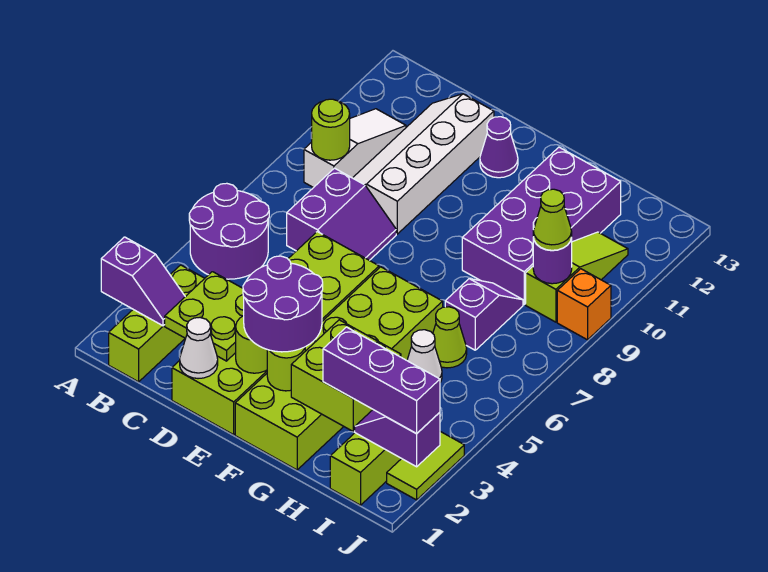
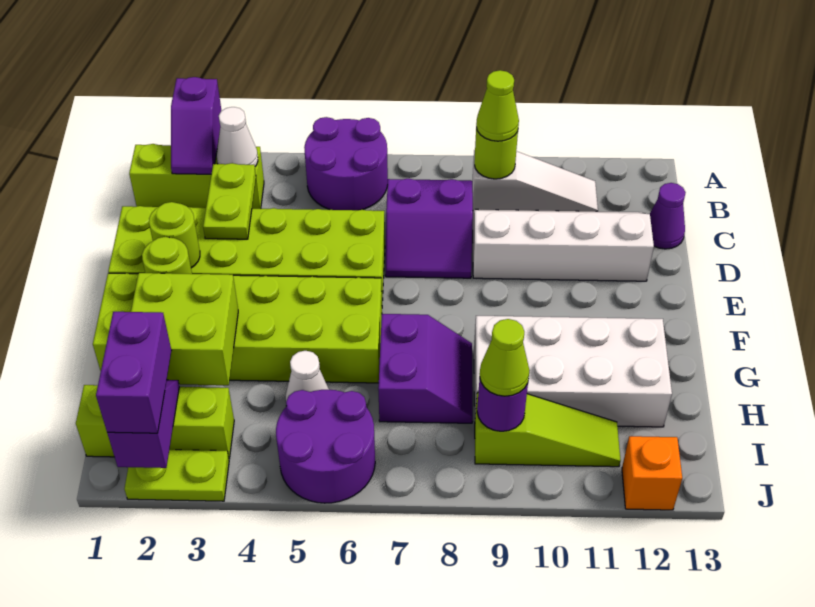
lime plate C2:D3 level 2 -> lime plate C3:D3 level 2
white cone D1 level 2 -> white cone B3 level 2
purple round brick E2:F3 level 3 -> purple round brick I5:J6 level 1
purple cone E12 level 1 -> purple cone C13 level 1
purple brick G9:H12 level 1 -> white brick G9:H12 level 1
purple brick H2:J2 level 3 -> purple brick I2:J2 level 3
lime cone H6 level 1 -> lime cone B9 level 3
purple slope H7:H8 level 1 top 7 -> purple slope G7:H8 level 1 top 7
lime tile J2:J3 level 1 -> lime plate J2:J3 level 1
orange brick J9 level 1 -> orange brick J12 level 1

